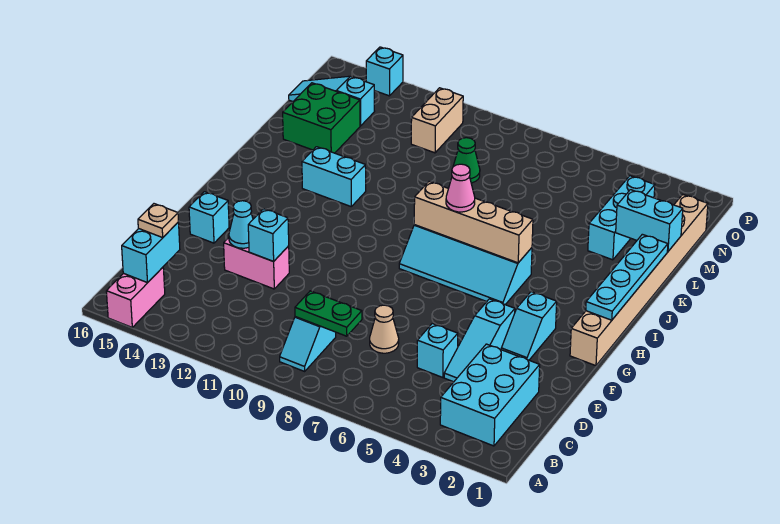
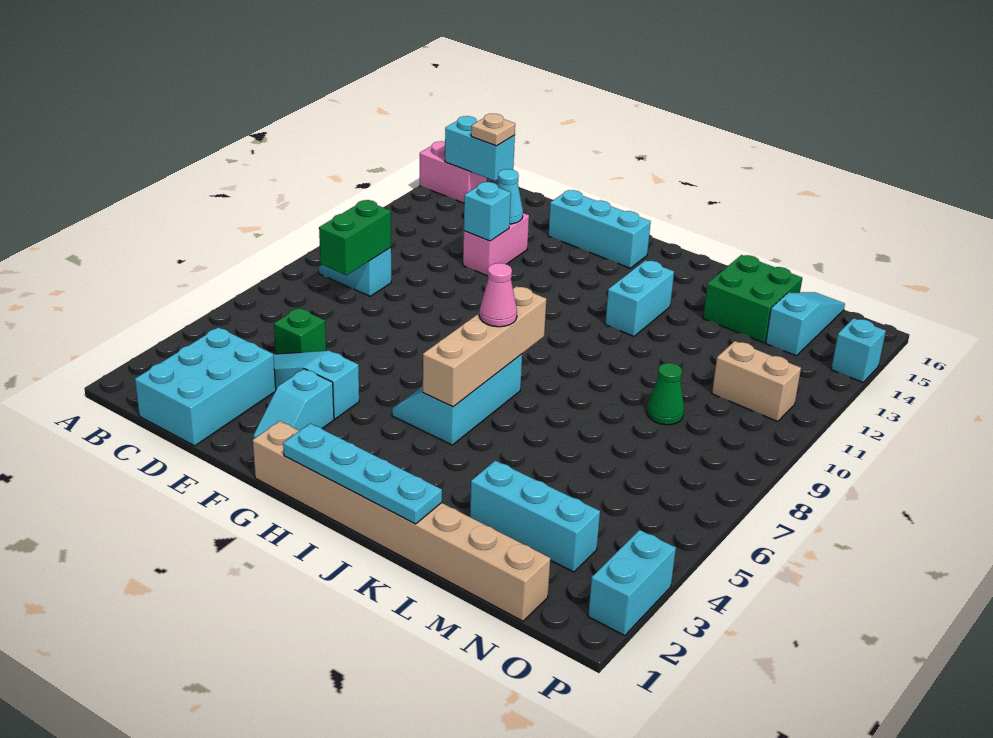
cyan brick B2:D3 level 1 -> cyan brick C1:D3 level 1
green plate C8:C9 level 2 -> green brick C8:C9 level 2
cyan brick D5 level 1 -> green brick D5 level 1
tan cone D7 level 1 -> none
cyan slope F3:G3 level 1 top G -> cyan slope F2:F3 level 1 top 3
cyan brick F15 level 1 -> cyan brick F15:H15 level 1
cyan slope H5:I8 level 1 top I -> cyan slope H5:I7 level 1 top I
cyan brick L1:L2 level 2 -> cyan brick P2:P3 level 1

